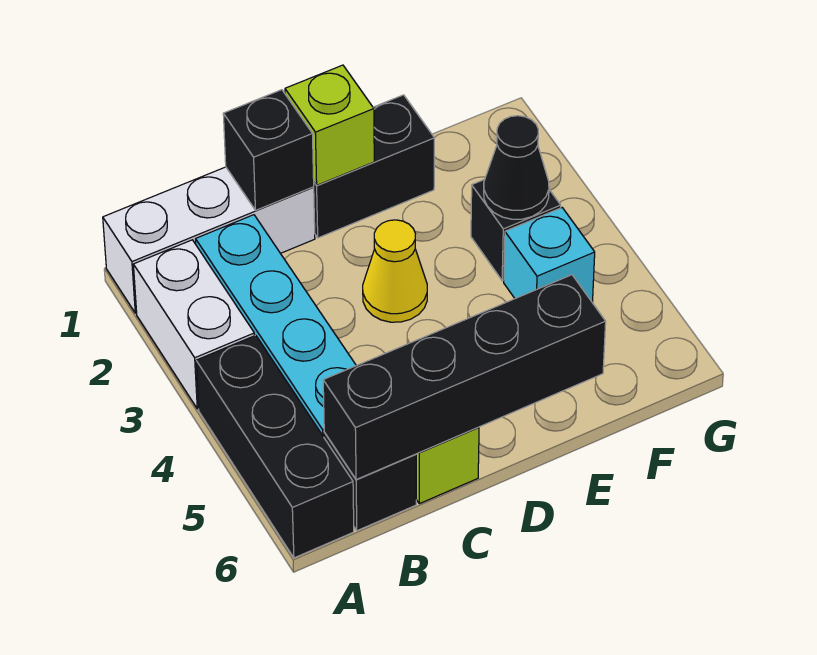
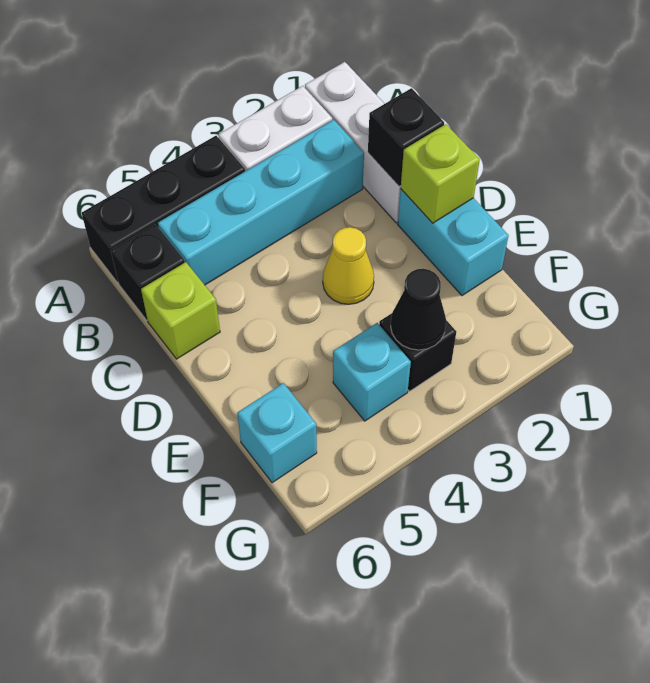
black brick B6:E6 level 2 -> none
black brick D1:E1 level 1 -> cyan brick D1:E1 level 1
none -> cyan brick F6 level 1

